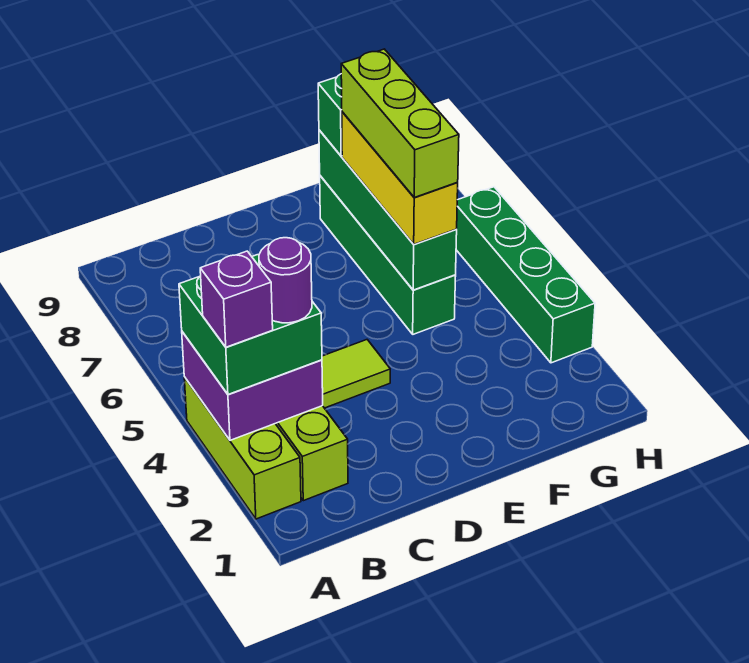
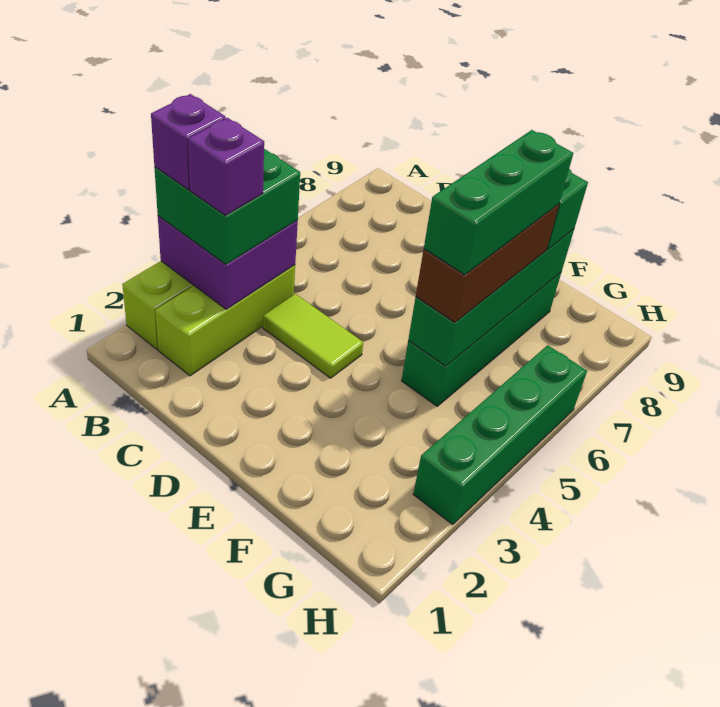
purple round brick B3 level 4 -> purple brick B3 level 4
yellow brick F5:F7 level 3 -> brown brick F5:F7 level 3
lime brick F5:F7 level 4 -> green brick F5:F7 level 4

